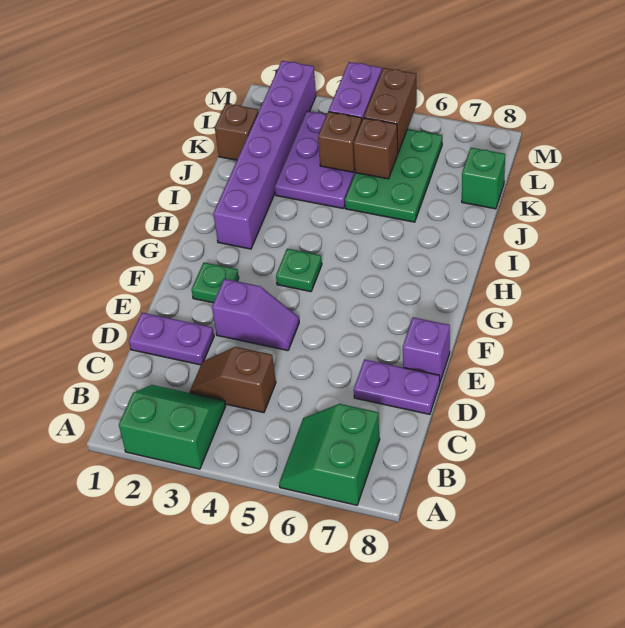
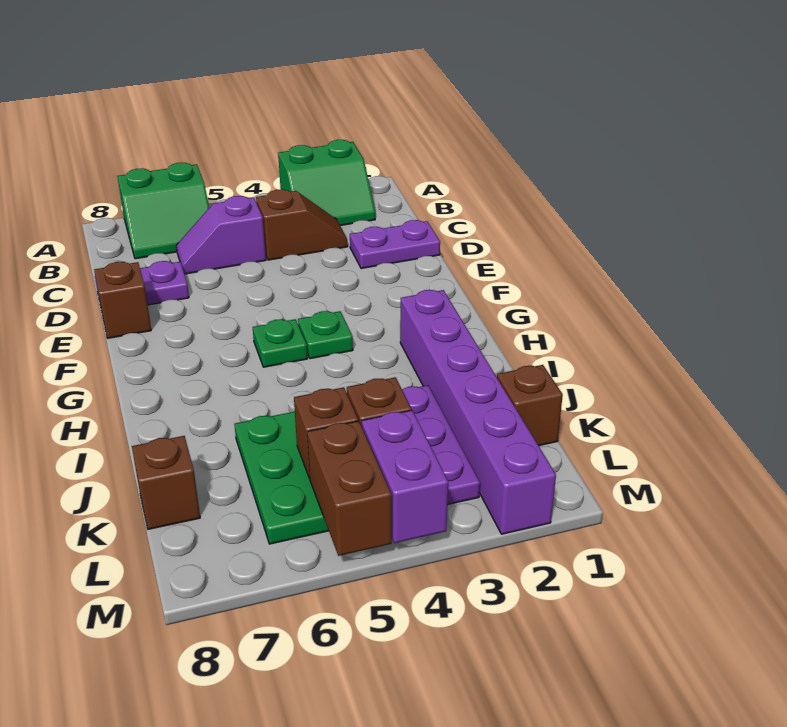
green slope A6:B7 level 1 top 7 -> green slope A6:B7 level 1 top A
purple slope E3:E4 level 1 top 3 -> purple slope C5:C6 level 1 top 5
purple brick E8 level 1 -> brown brick E8 level 1
green plate F2 level 1 -> green plate G5 level 1
green brick K8 level 1 -> brown brick K8 level 1

